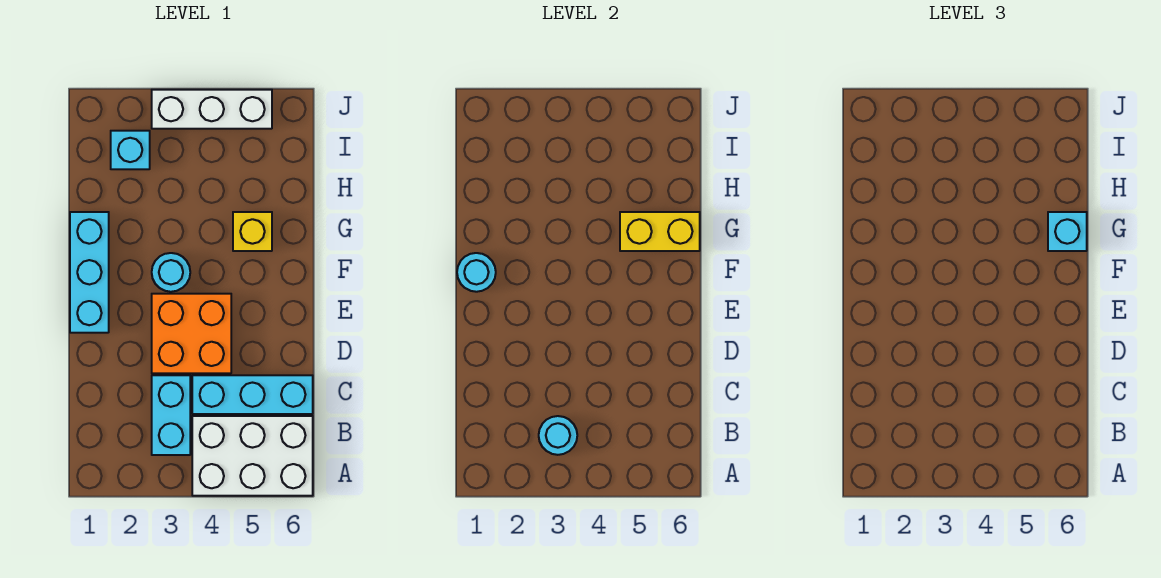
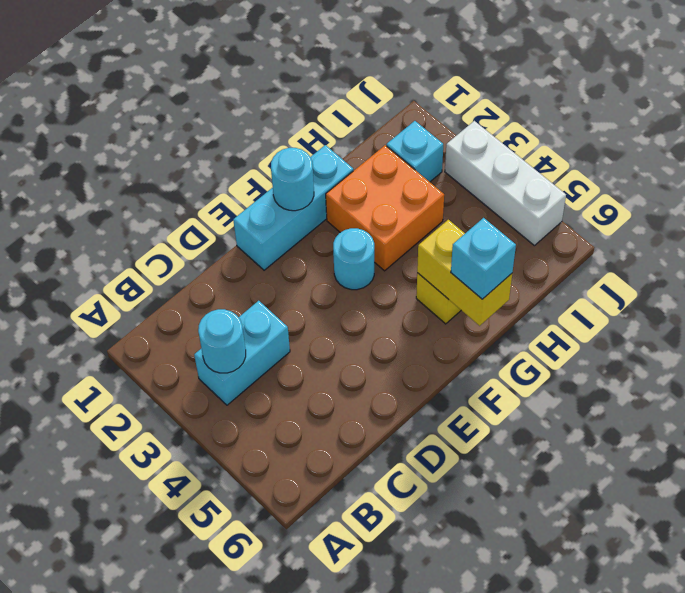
white brick A4:B6 level 1 -> none
cyan brick C4:C6 level 1 -> none
orange brick D3:E4 level 1 -> orange brick G2:H3 level 1

